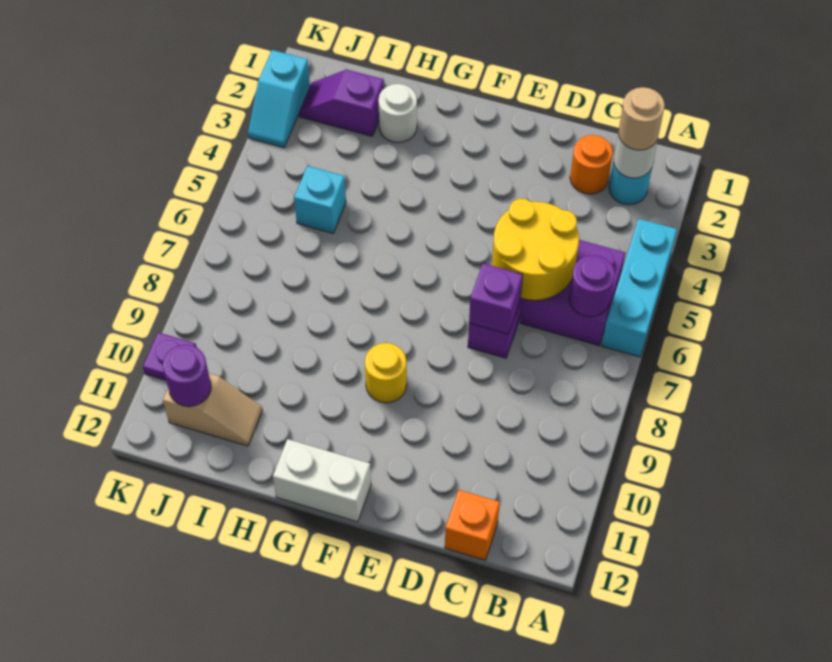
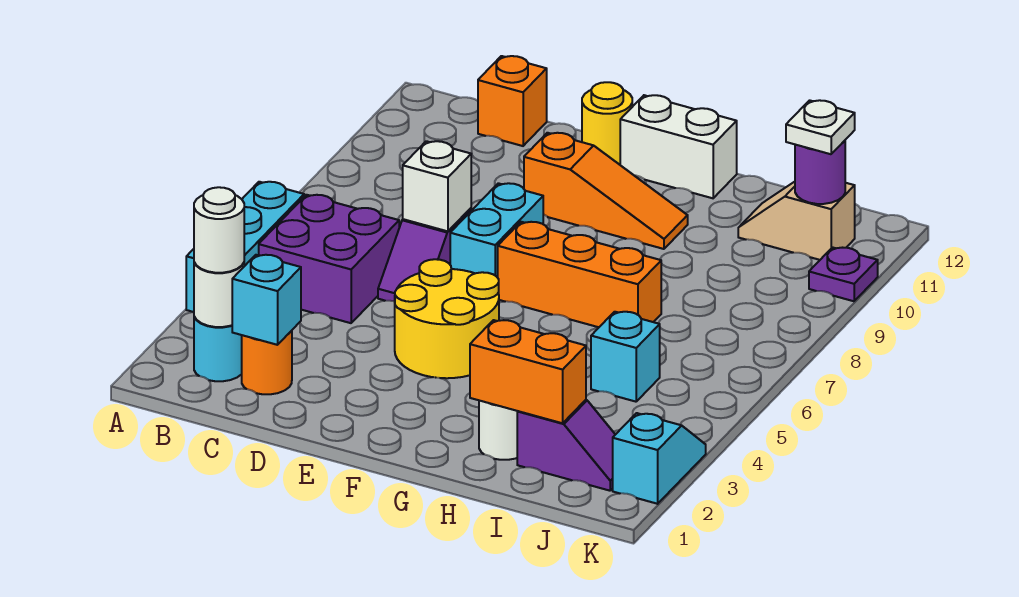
tan round brick B2 level 3 -> white round brick B2 level 3
purple round brick B6 level 2 -> none
none -> cyan brick C2 level 2
yellow round brick C5:D6 level 2 -> yellow round brick E4:F5 level 1
purple brick D7 level 2 -> white brick D7 level 2
none -> cyan brick E7:E8 level 1
none -> orange slope E10:G10 level 1 top E
none -> orange brick F7:H7 level 1
yellow round brick F9 level 1 -> yellow round brick E12 level 1
none -> orange brick H2:I2 level 2
none -> white plate J11 level 3

